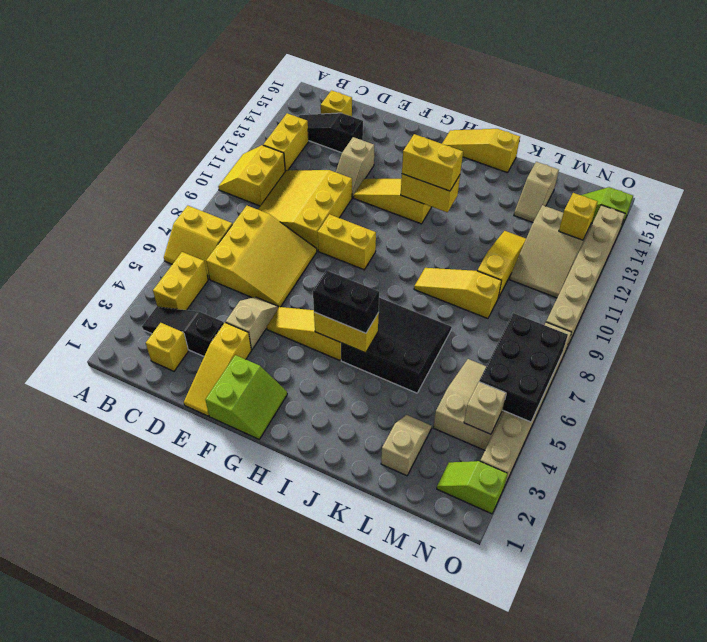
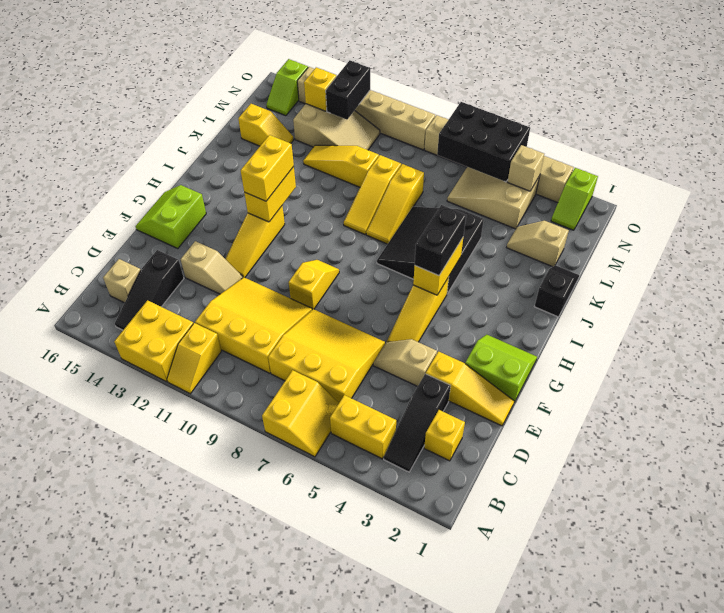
yellow slope A10:B11 level 1 top B -> yellow slope A11:B11 level 1 top B
yellow brick B12:B13 level 1 -> yellow brick A12:B13 level 1
yellow slope C9:E11 level 1 top E -> yellow slope C9:E11 level 1 top C
yellow brick C15 level 1 -> tan brick C15 level 1
yellow brick F9:G9 level 1 -> yellow slope F9:G9 level 1 top F
none -> lime slope F15:G16 level 1 top 15
yellow slope H16:J16 level 1 top J -> yellow slope J8:L8 level 1 top L
none -> black slope J1:K1 level 1 top J
tan slope L14:L15 level 1 top 15 -> yellow slope L14:L15 level 1 top 15
none -> black brick N12:O12 level 2

